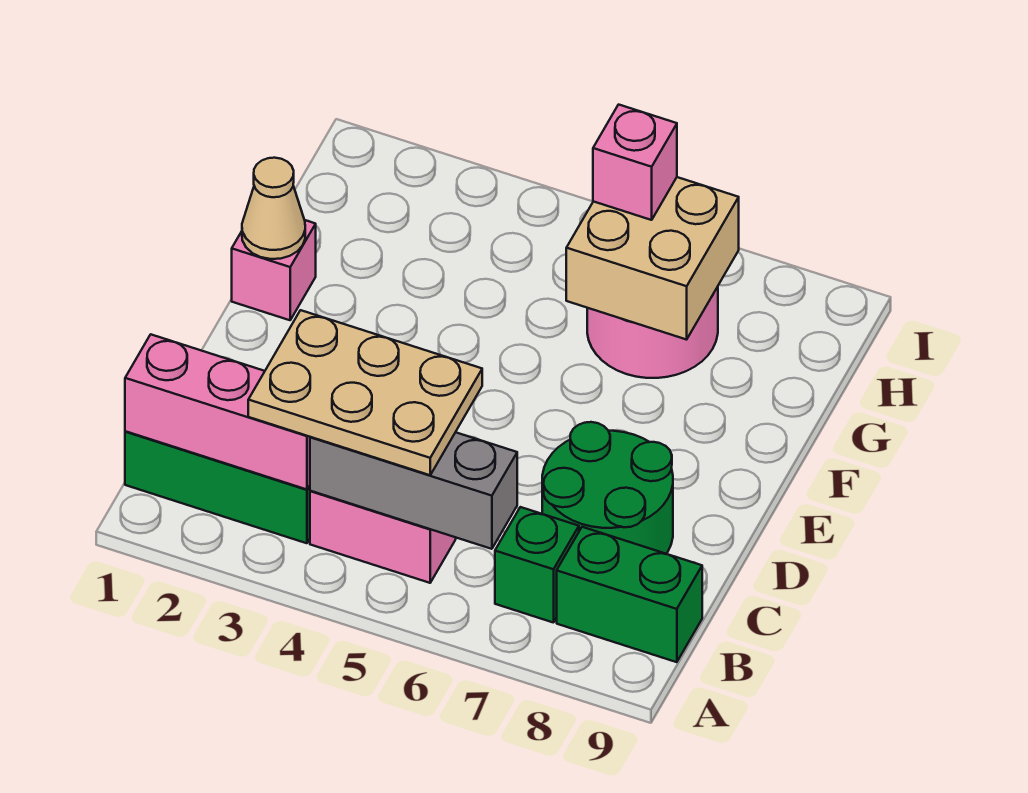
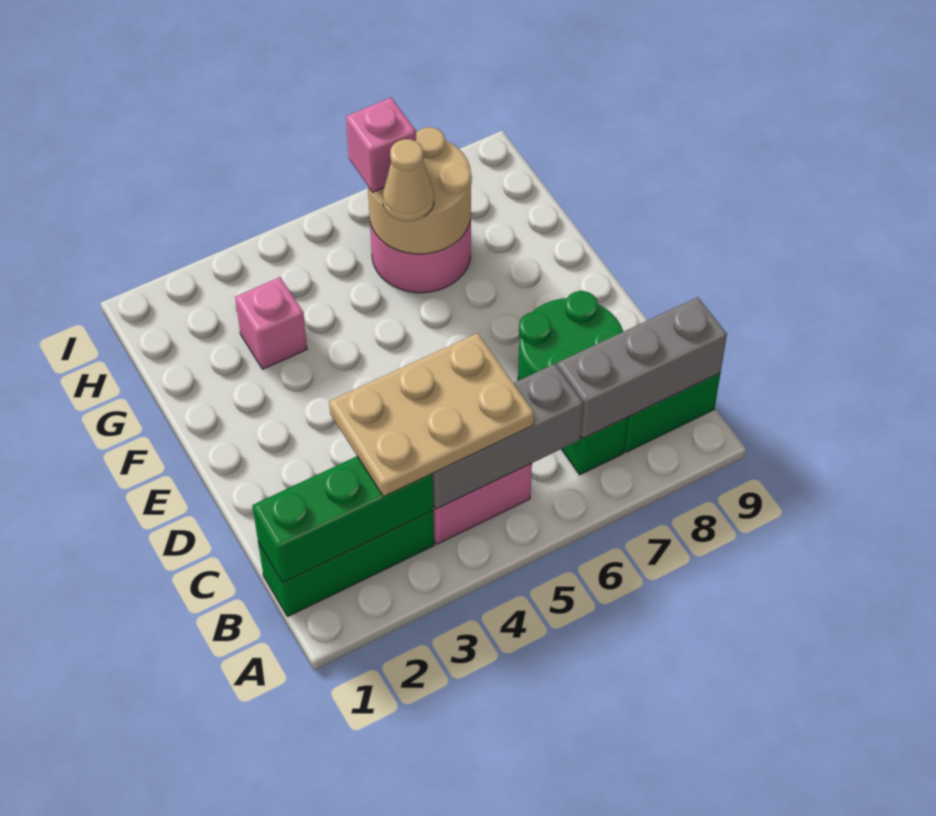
pink brick B1:B3 level 2 -> green brick B1:B3 level 2
none -> grey brick B7:B9 level 2
pink brick F1 level 1 -> pink brick G3 level 1
tan cone F1 level 2 -> tan cone G6 level 3
tan brick G6:H7 level 2 -> tan round brick G6:H7 level 2

